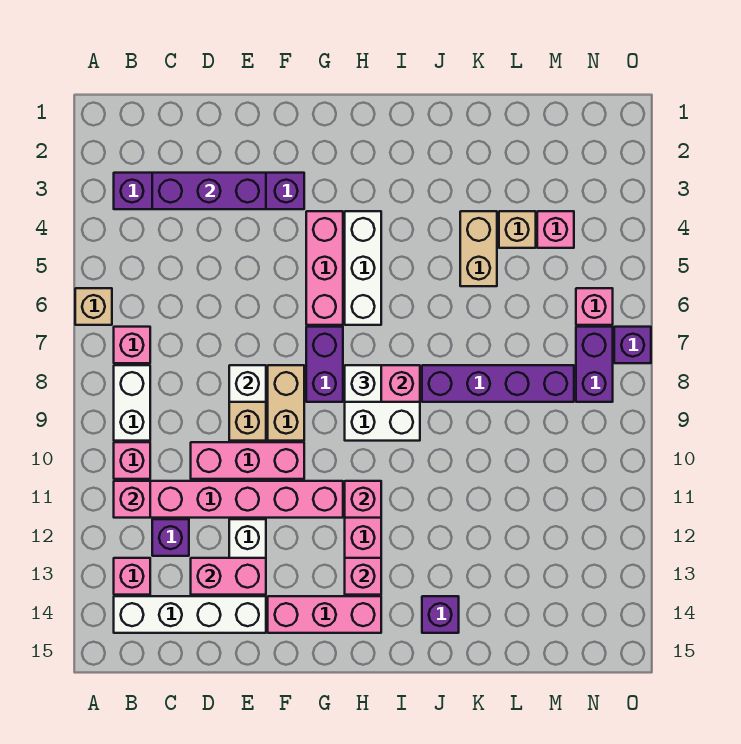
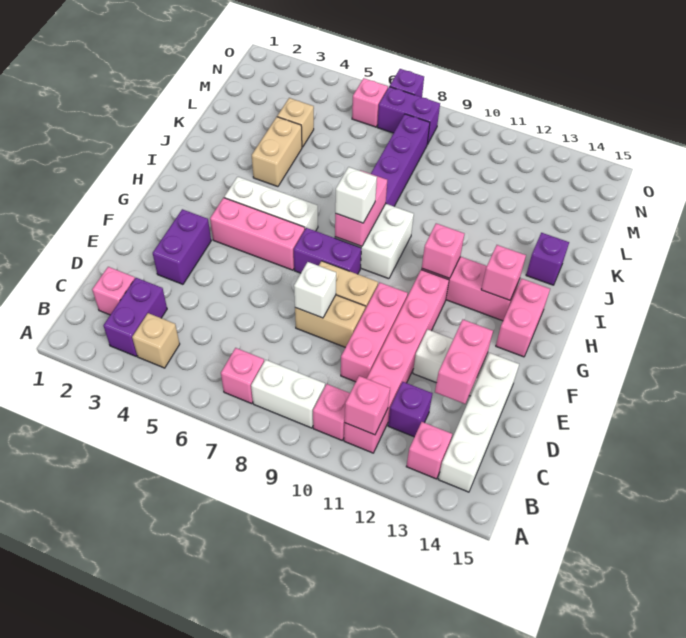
tan brick A6 level 1 -> tan brick B4 level 1
purple brick C3:E3 level 2 -> none
pink brick F14:H14 level 1 -> pink brick G14:H14 level 1
tan brick K4:K5 level 1 -> tan brick J4:K4 level 1
pink brick M4 level 1 -> pink brick C2 level 1

